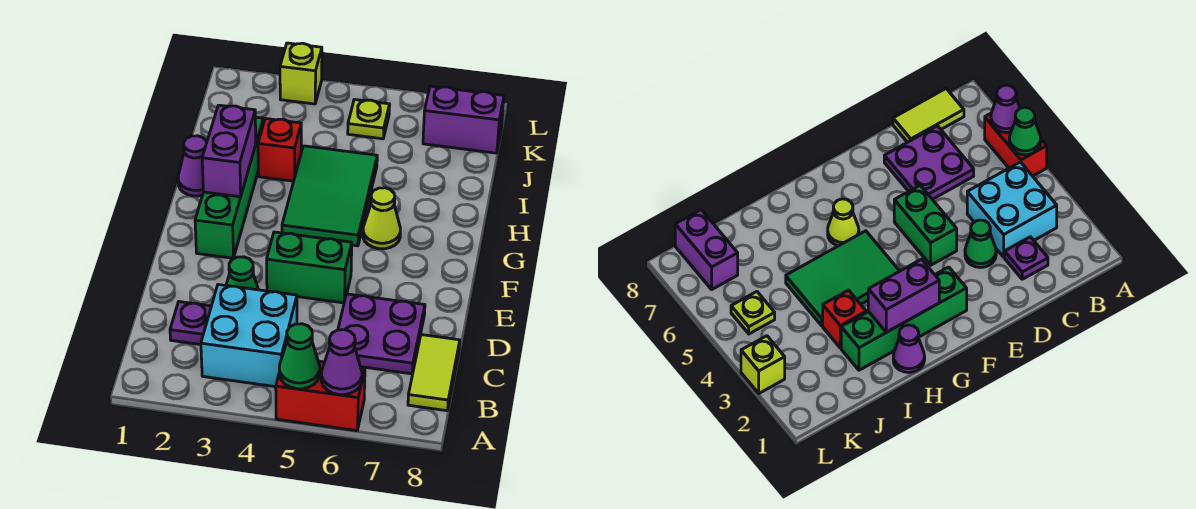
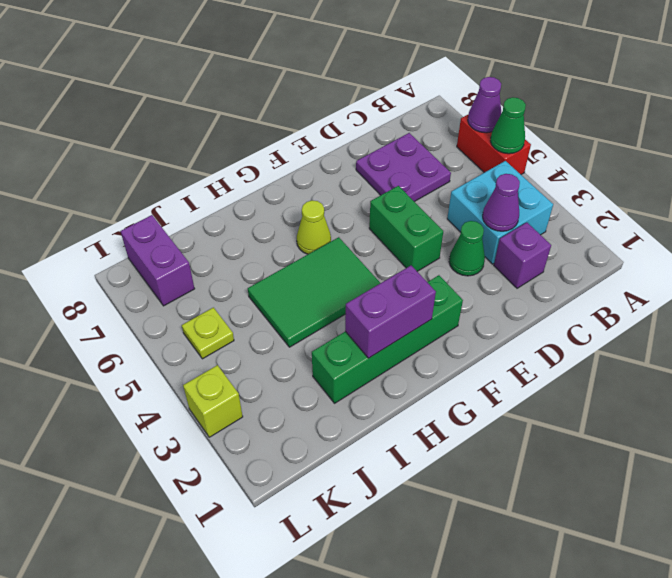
lime tile B8:C8 level 1 -> none
purple plate C2 level 1 -> purple brick C2 level 1
purple cone H1 level 1 -> purple cone C3 level 2
red brick I3 level 1 -> none

